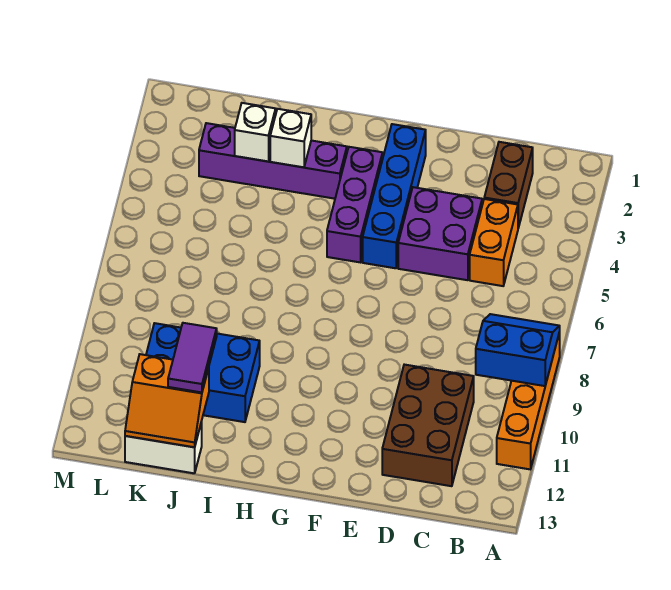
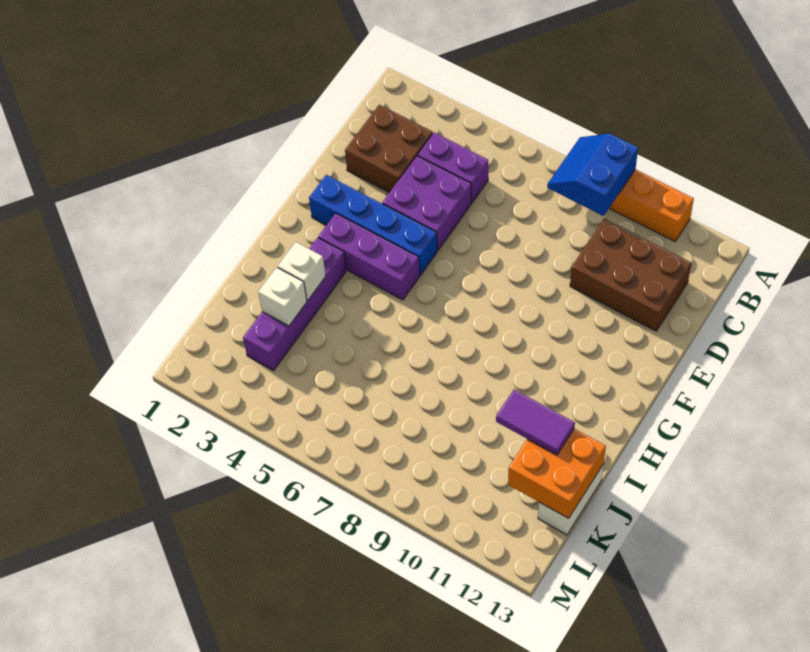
brown brick C2:C3 level 1 -> brown brick C2:D3 level 1
orange brick C4:C5 level 1 -> purple brick C4:C5 level 1
blue brick I10:K11 level 1 -> none
orange slope J12:K13 level 2 top 12 -> orange brick J12:K13 level 2

